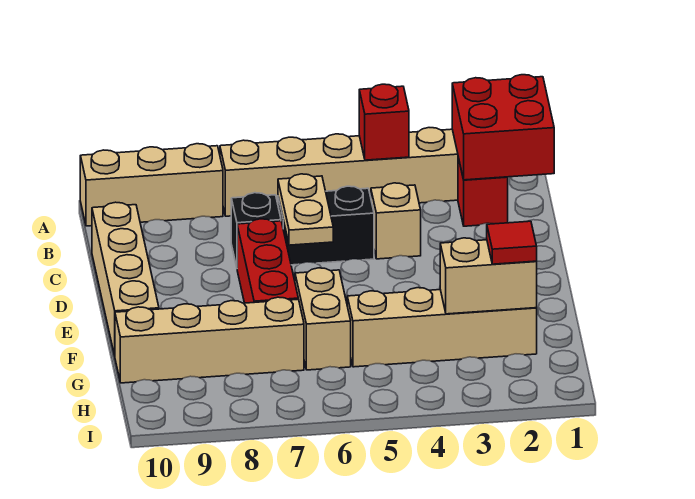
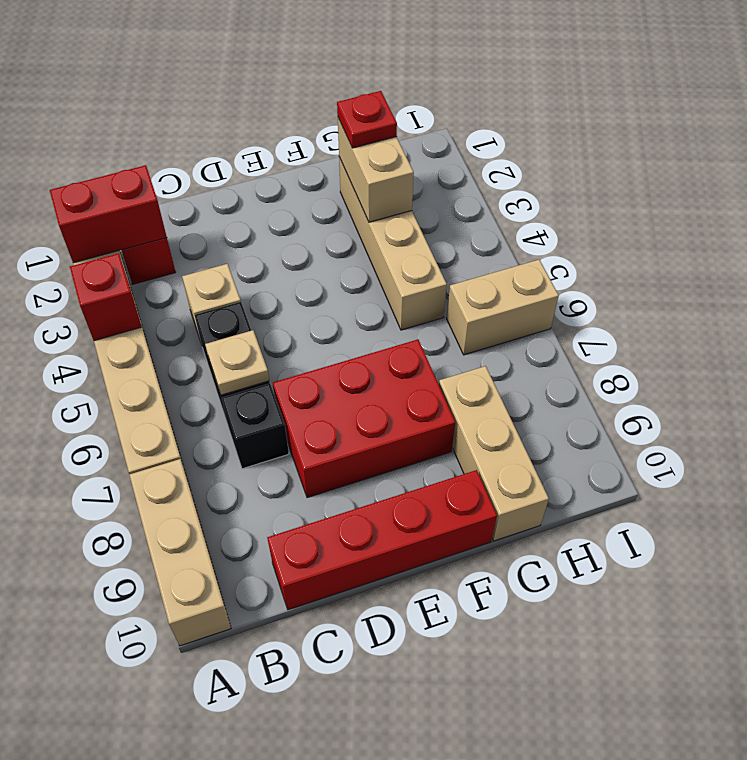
red brick A1:B2 level 2 -> red brick A2:B2 level 2
tan plate C6:D6 level 2 -> tan plate C6 level 2
tan brick C10:F10 level 1 -> red brick C10:F10 level 1
red brick D7:F7 level 1 -> red brick D7:F8 level 1
tan brick F6:G6 level 1 -> tan brick H6:I6 level 1
red tile G2 level 3 -> red plate G2 level 3
tan brick G7:G10 level 1 -> tan brick G8:G10 level 1

